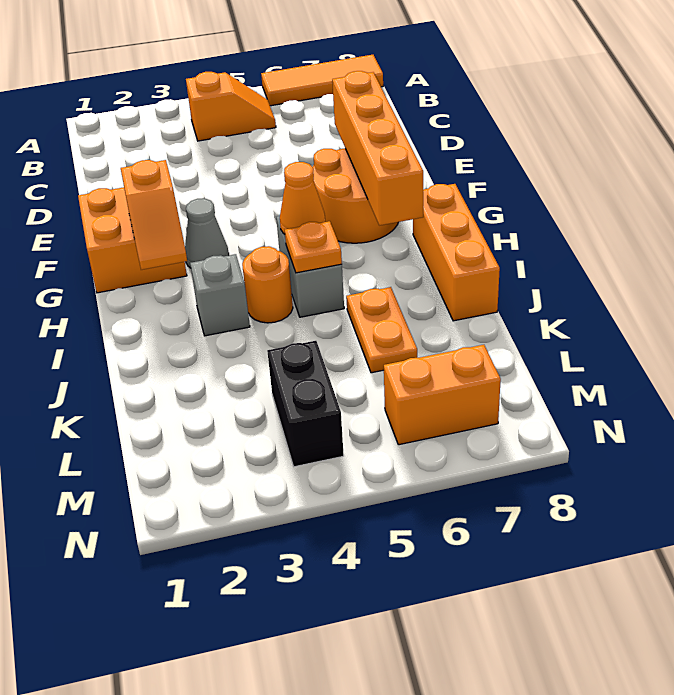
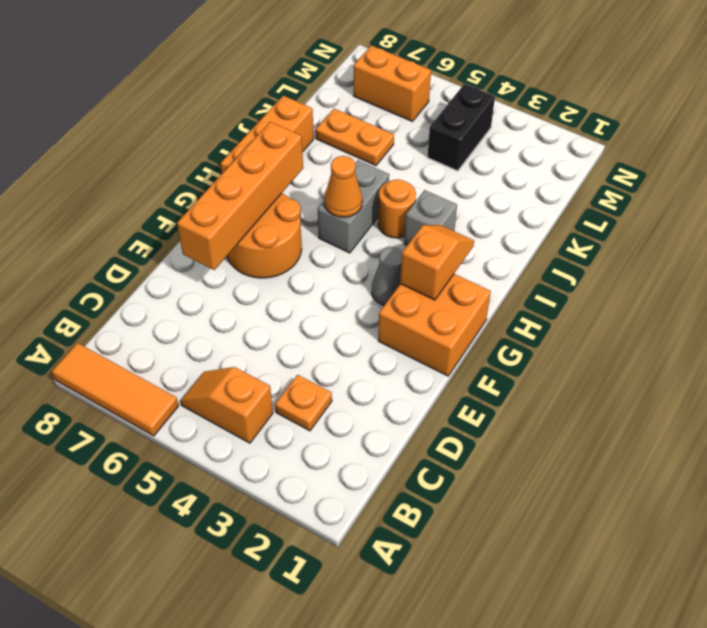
orange plate I5 level 2 -> orange plate C3 level 1
orange plate J6:K6 level 1 -> orange plate K6:K7 level 1

